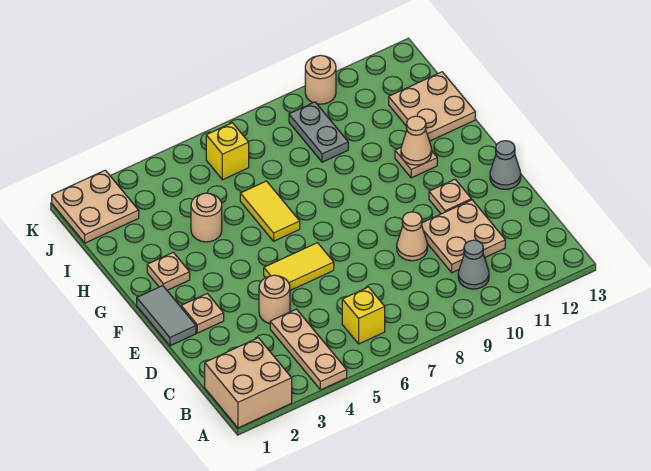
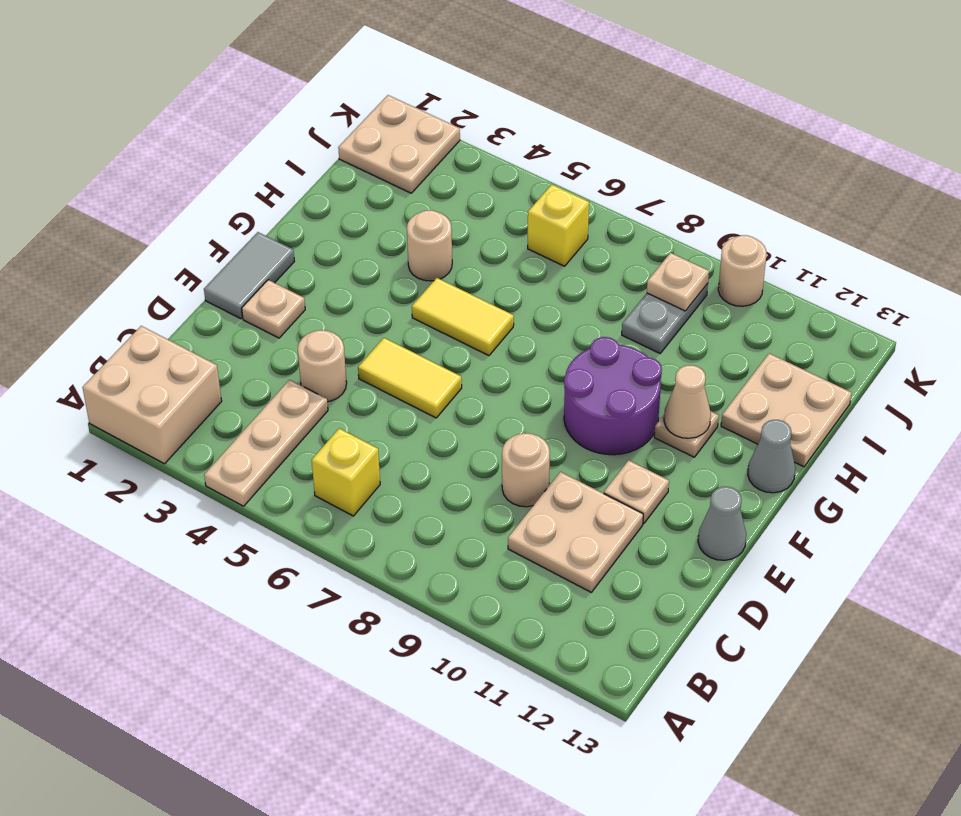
grey cone B10 level 1 -> grey cone G13 level 1
tan cone D9 level 1 -> tan round brick D9 level 1
none -> purple round brick F9:G10 level 1
tan plate G2 level 1 -> tan plate J9 level 2
yellow tile G6:H6 level 1 -> yellow tile G5:G6 level 1

